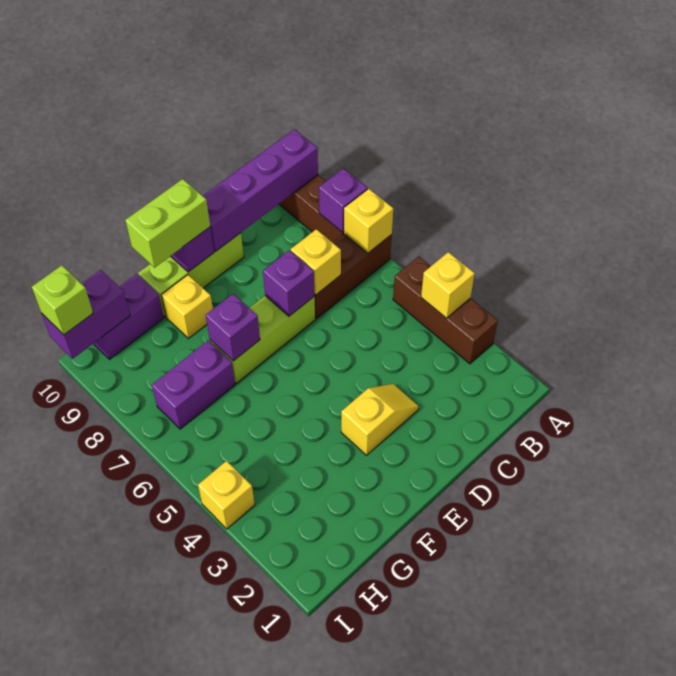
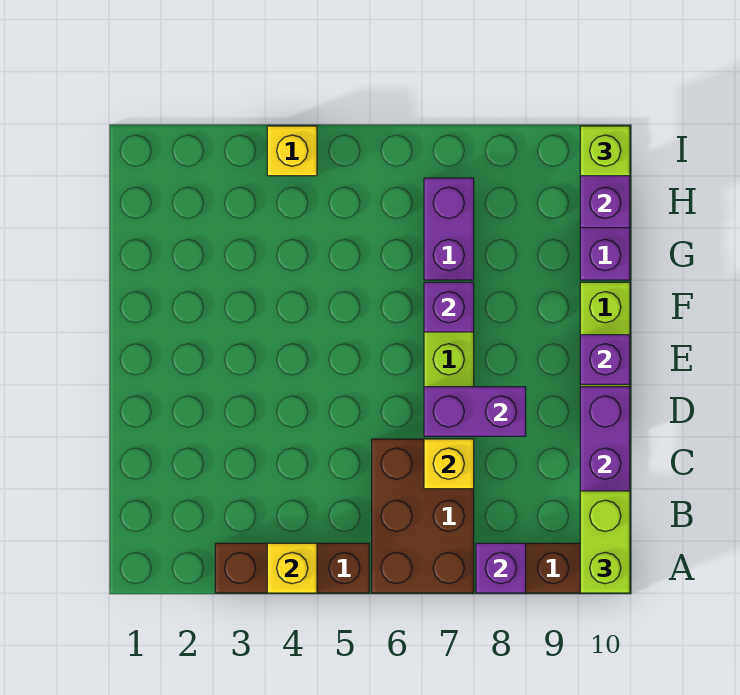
brown brick A7:C7 level 1 -> brown brick A6:C7 level 1
yellow brick A7 level 2 -> none
yellow slope D3:E3 level 1 top E -> none
purple brick D7 level 2 -> purple brick D7:D8 level 2
lime brick E10:F10 level 3 -> lime brick A10:B10 level 3
yellow brick F9 level 1 -> none

